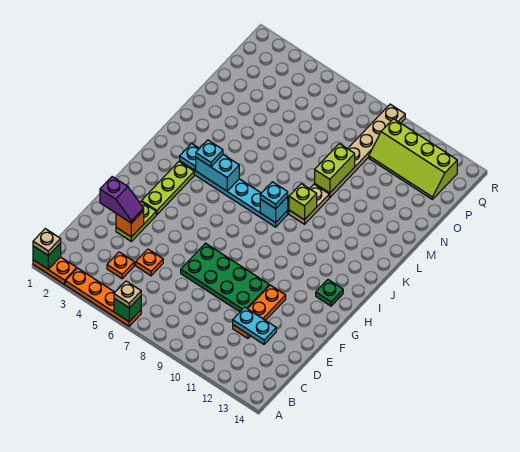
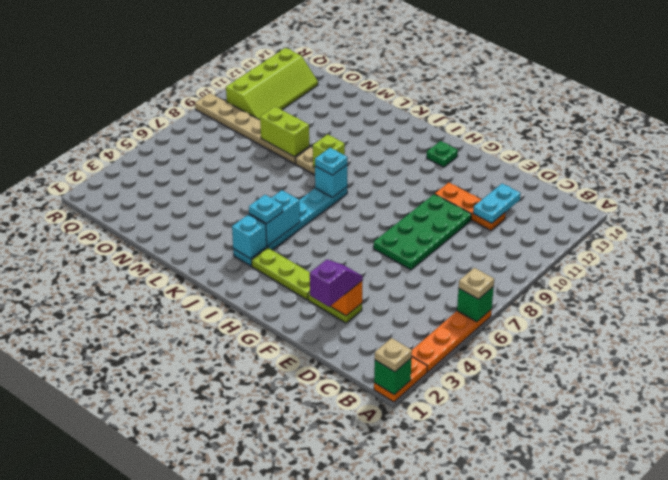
orange plate C4 level 1 -> none
orange plate D5 level 1 -> none
cyan plate J3 level 2 -> cyan brick J3 level 2

